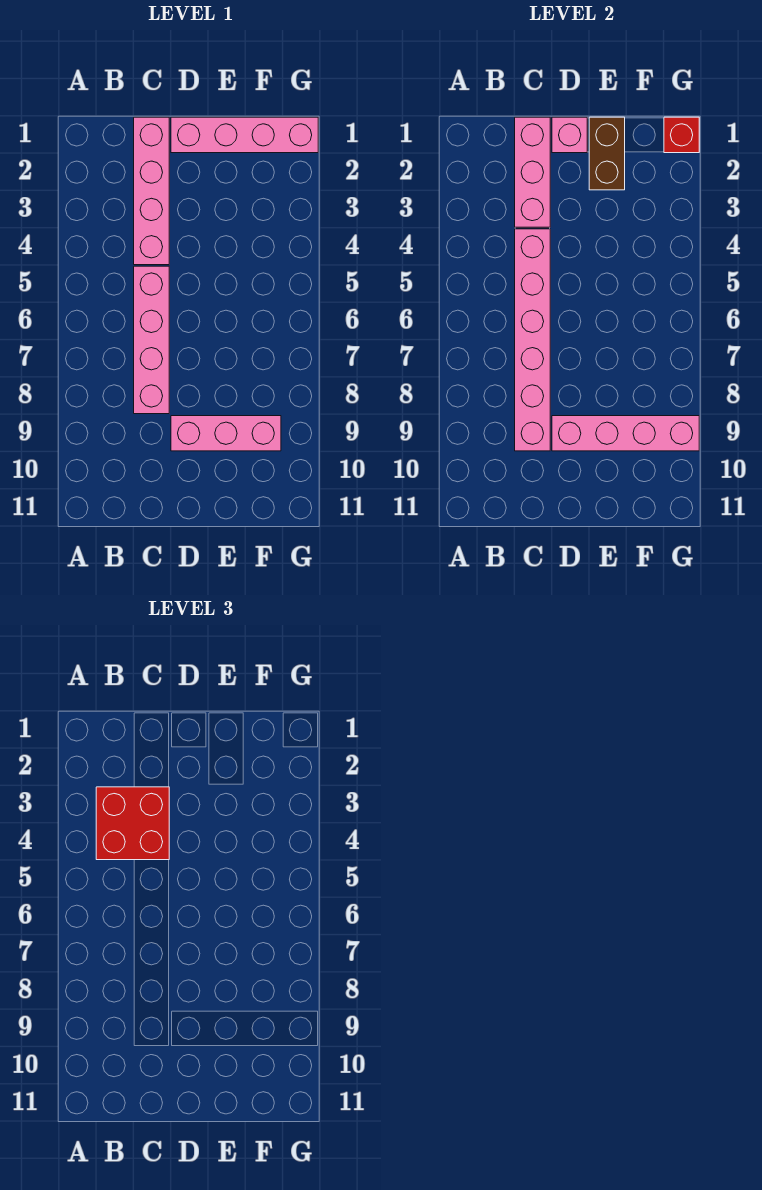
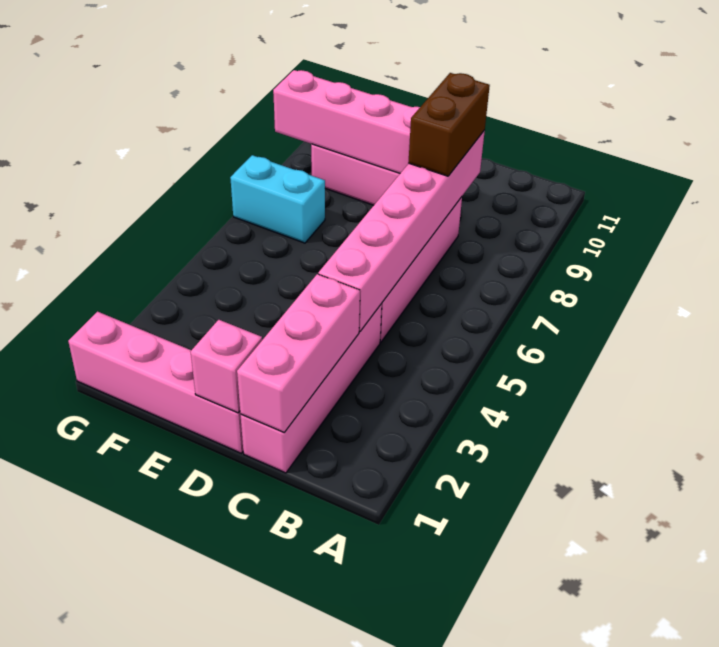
red brick B3:C4 level 3 -> none
brown brick E1:E2 level 2 -> brown brick C8:C9 level 3
none -> cyan brick F7:G7 level 1
red brick G1 level 2 -> none

